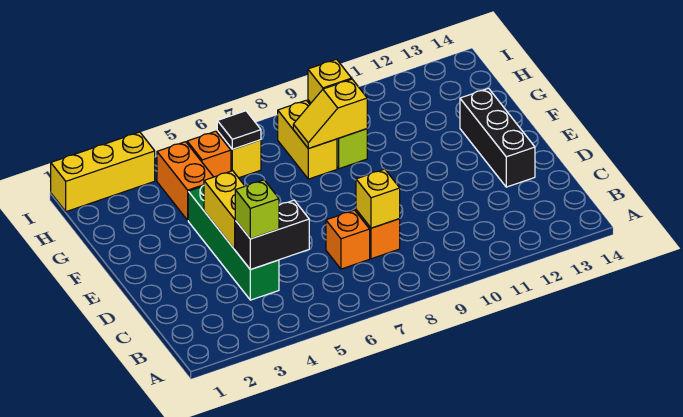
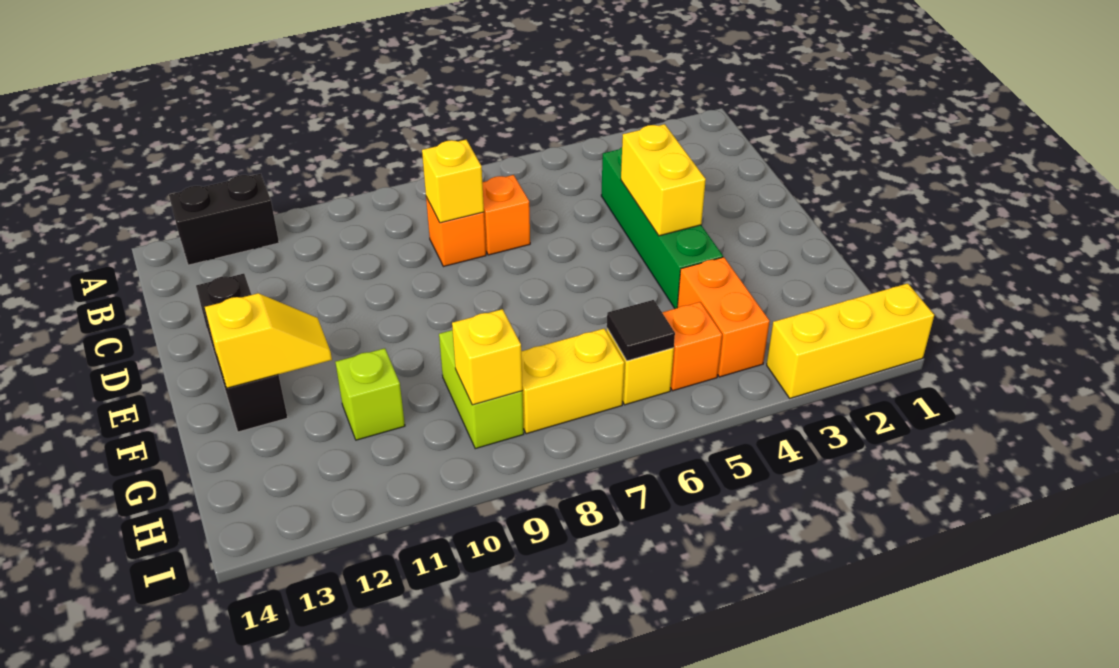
black brick C4:C5 level 2 -> black brick A12:A13 level 1
lime brick C4 level 3 -> lime brick G11 level 1
yellow brick G8:H8 level 1 -> yellow brick H7:H8 level 1
yellow slope G8:G9 level 2 top 9 -> yellow slope F12:F13 level 2 top 13

